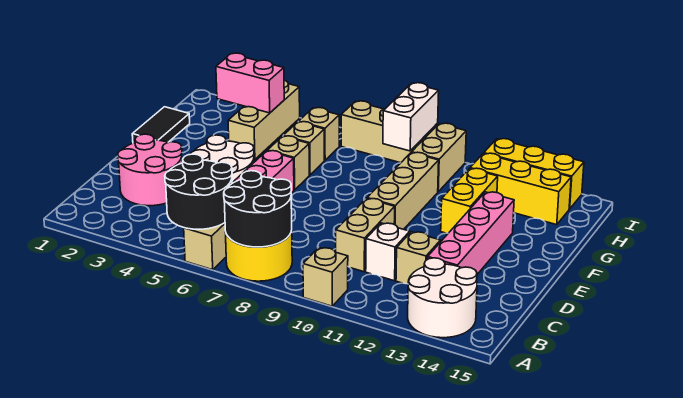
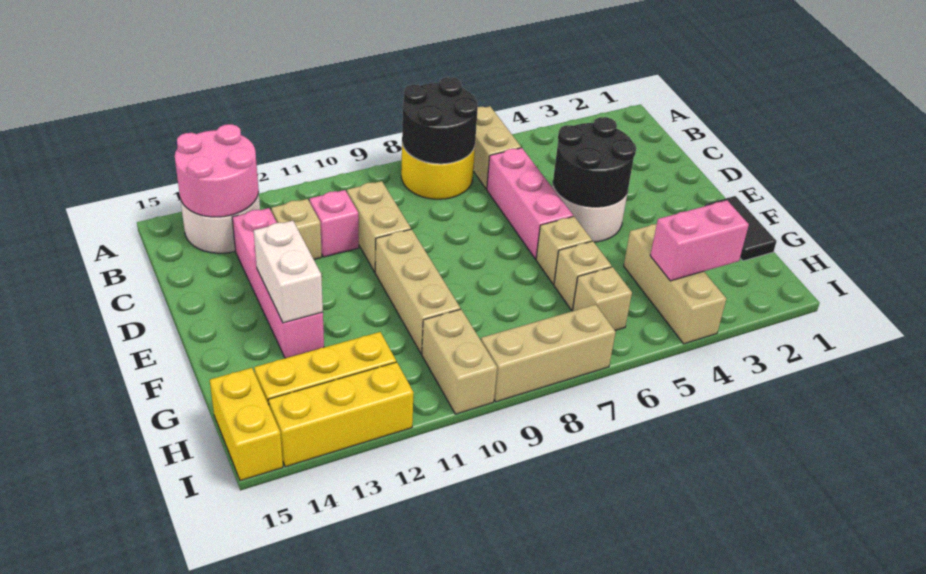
black round brick A5:B6 level 2 -> black round brick D4:E5 level 2
tan brick A10 level 1 -> none
pink round brick C2:D3 level 1 -> pink round brick A13:B14 level 2
white brick C11 level 1 -> pink brick C11 level 1
yellow brick F12:G12 level 1 -> yellow brick H15:I15 level 1
white brick H9:I9 level 2 -> white brick E13:F13 level 2

